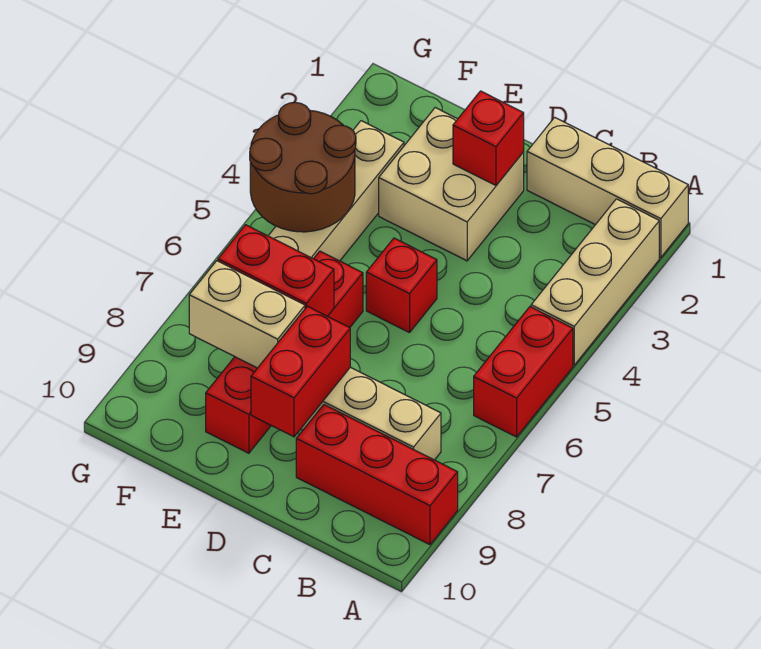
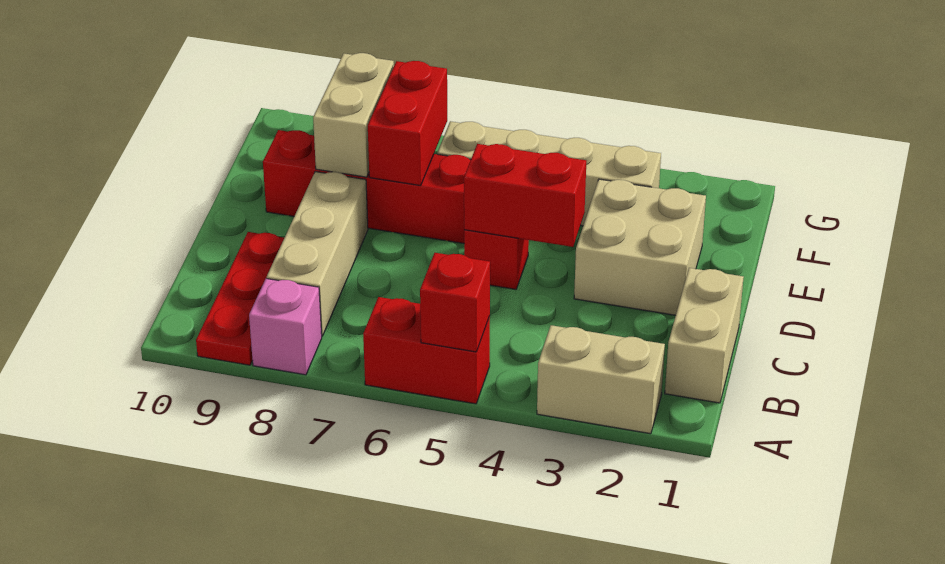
tan brick A1:C1 level 1 -> tan brick B1:C1 level 1
tan brick A2:A4 level 1 -> tan brick A2:A3 level 1
none -> pink brick A8 level 1
red brick A9:C9 level 1 -> red plate A9:C9 level 1
red brick D2 level 2 -> red brick A5 level 2
red brick D8:D9 level 2 -> red brick D4:D5 level 2
brown round brick F4:G5 level 2 -> none

